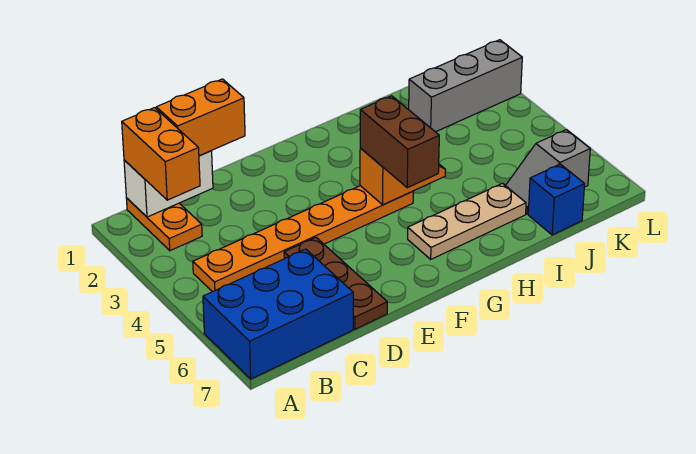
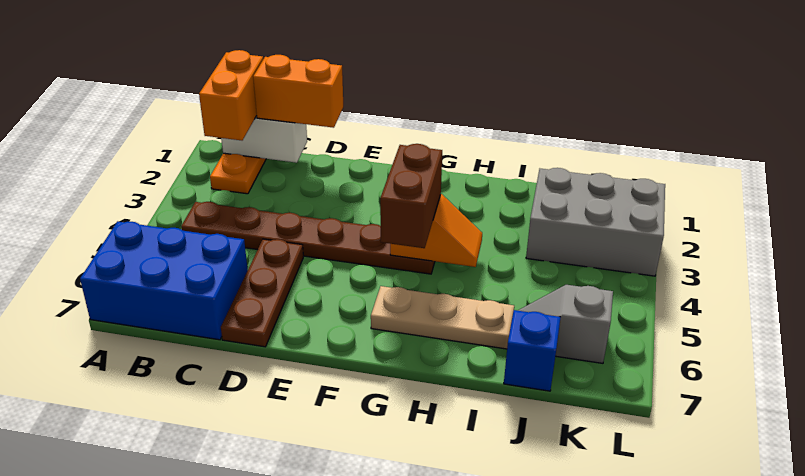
orange plate B4:G4 level 1 -> brown plate B4:G4 level 1
grey brick J2:L2 level 1 -> grey brick J2:L3 level 1

